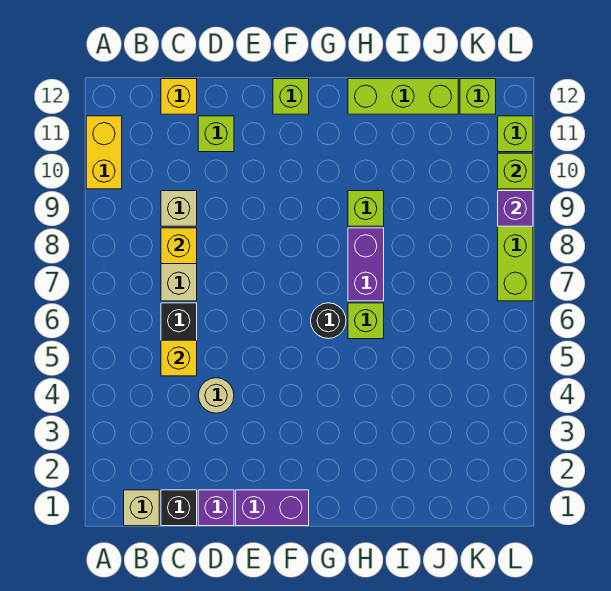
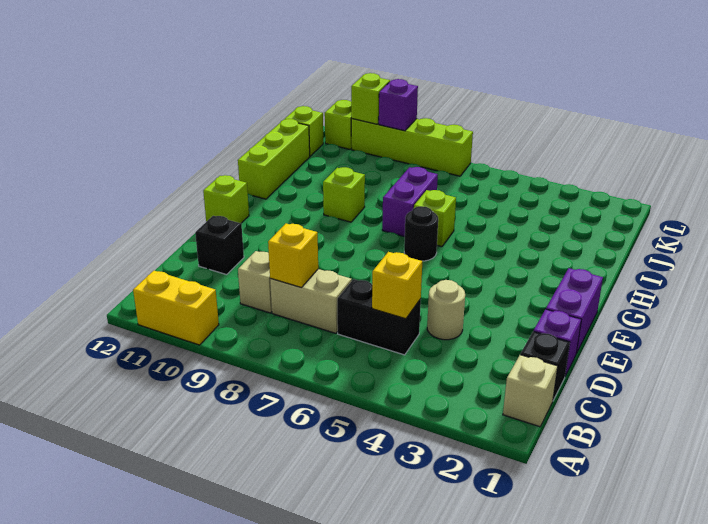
yellow brick C12 level 1 -> none
lime brick D11 level 1 -> black brick D11 level 1
purple brick H7:H8 level 1 -> purple brick H7:I7 level 1

